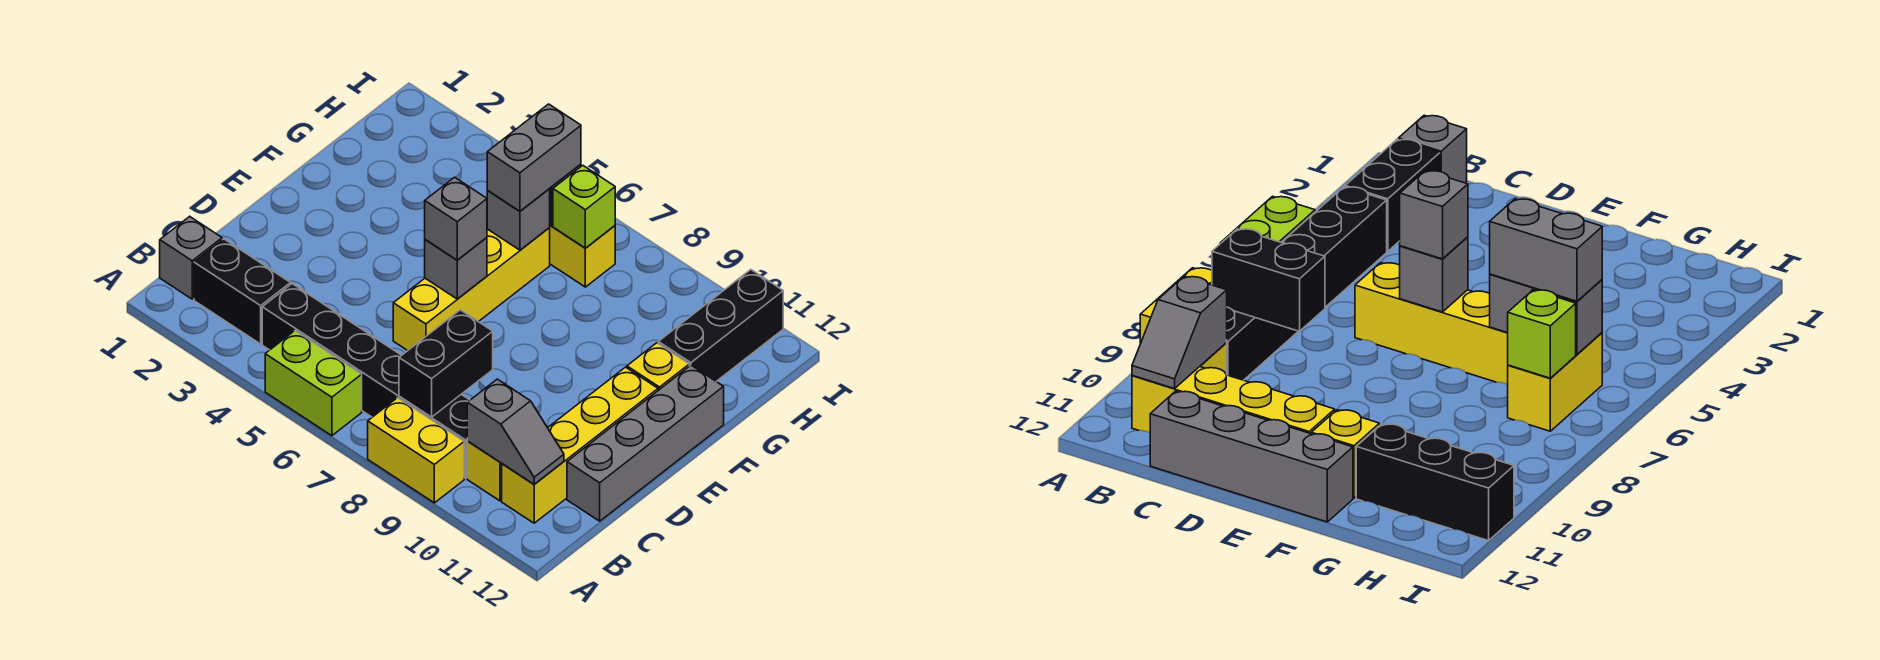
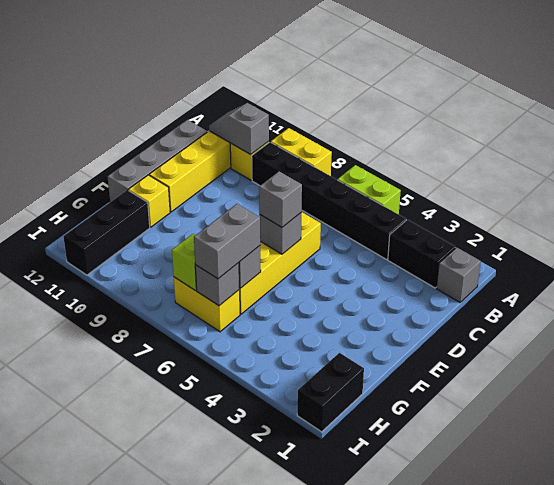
black brick B8:C8 level 2 -> black brick H1:I1 level 1

